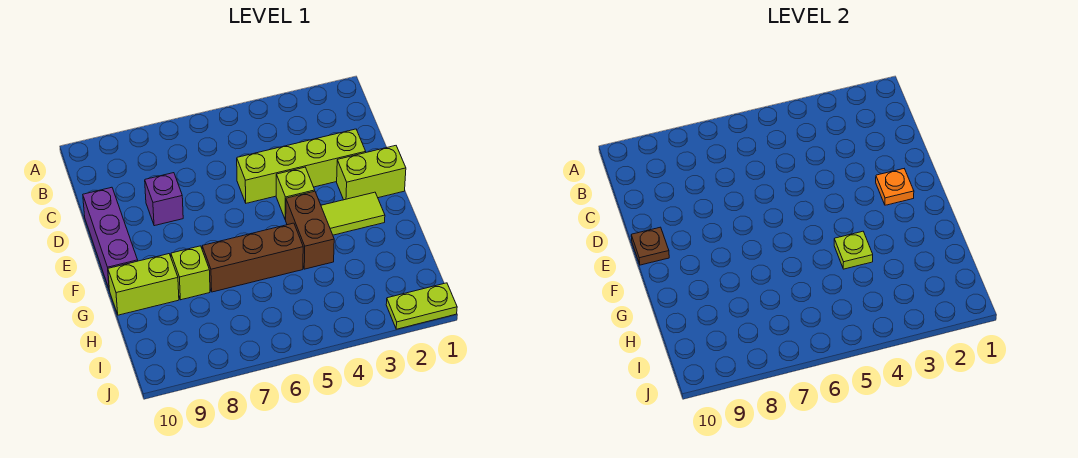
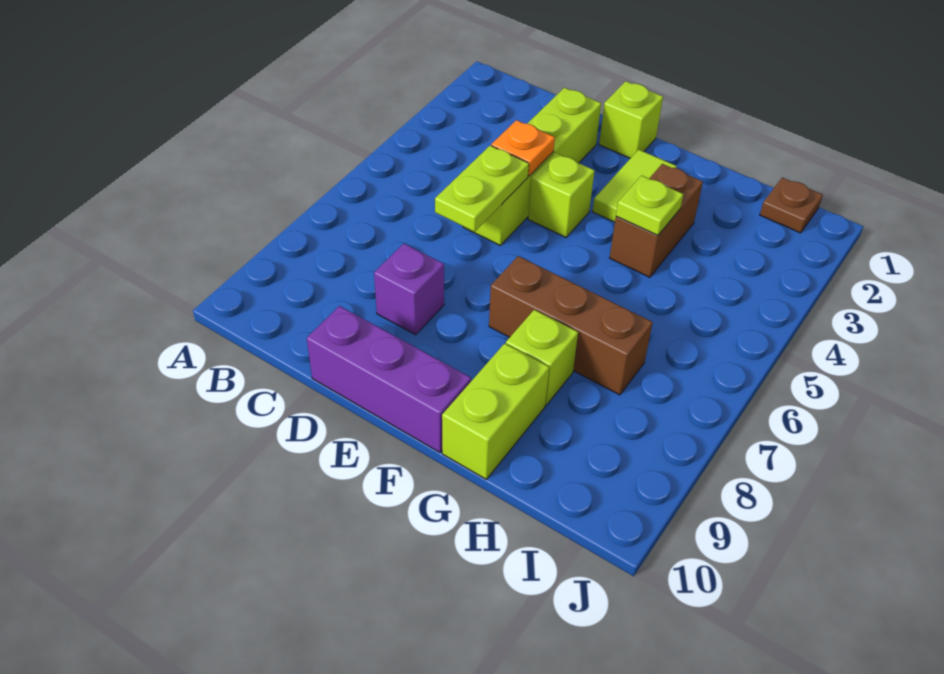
lime brick E1:E2 level 1 -> lime brick E1 level 1
orange plate E2 level 2 -> orange plate D4 level 2
brown plate E10 level 2 -> brown plate I1 level 1
brown brick F4:G4 level 1 -> brown brick G3:G4 level 1
brown brick G5:G7 level 1 -> brown brick F7:H7 level 1
lime plate J1:J2 level 1 -> lime plate D5:D6 level 2

